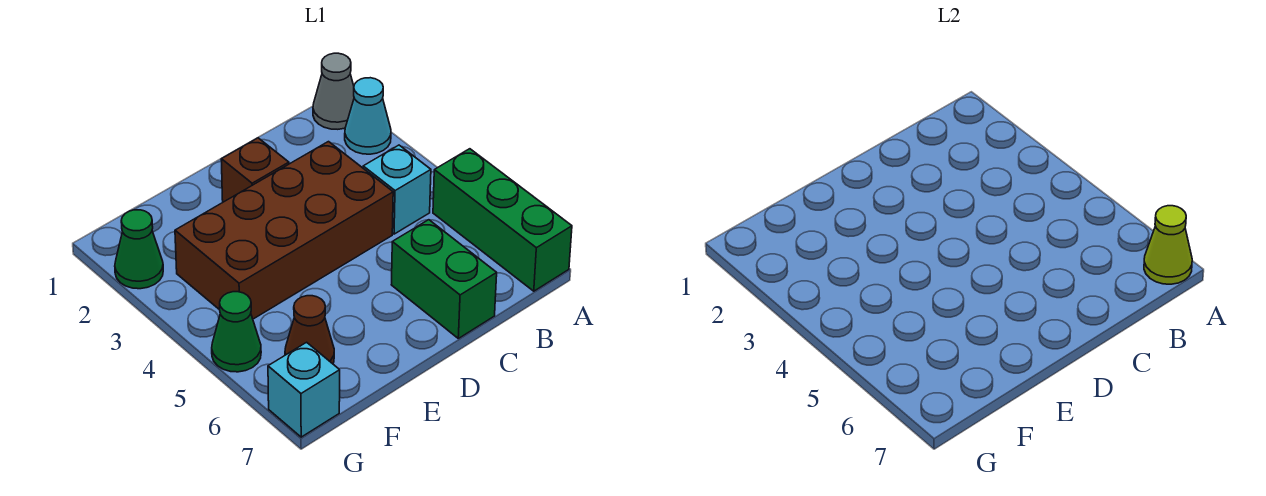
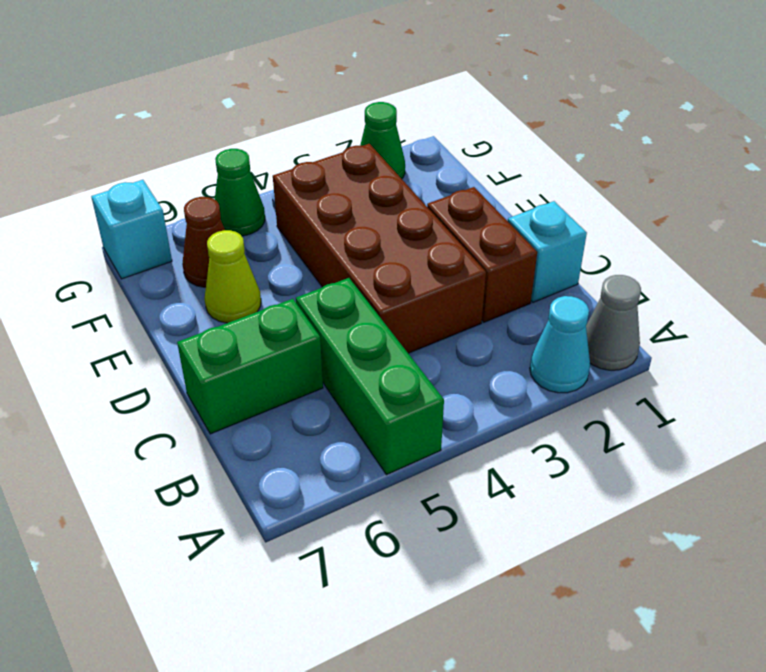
green brick A5:A7 level 1 -> green brick A5:C5 level 1
lime cone A7 level 2 -> lime cone E6 level 1
cyan brick B4 level 1 -> cyan brick C1 level 1
brown brick D2 level 1 -> brown brick C2:D2 level 1

